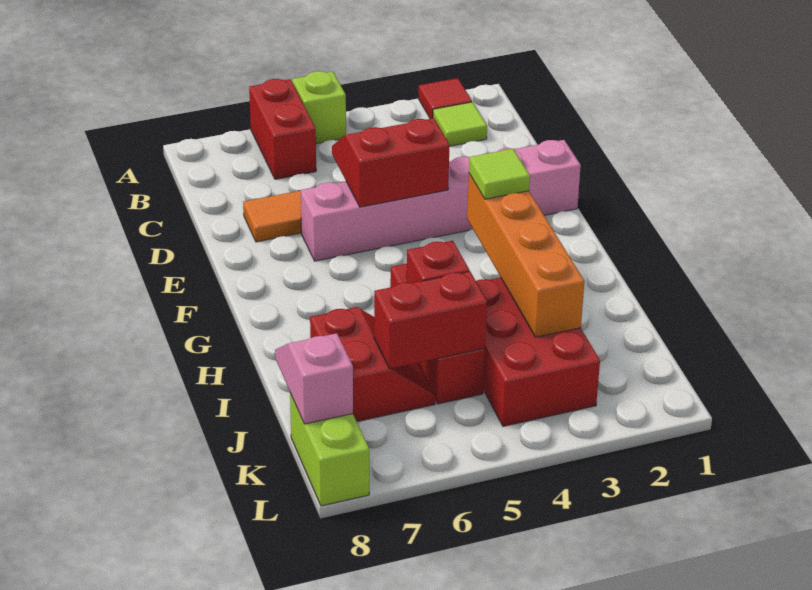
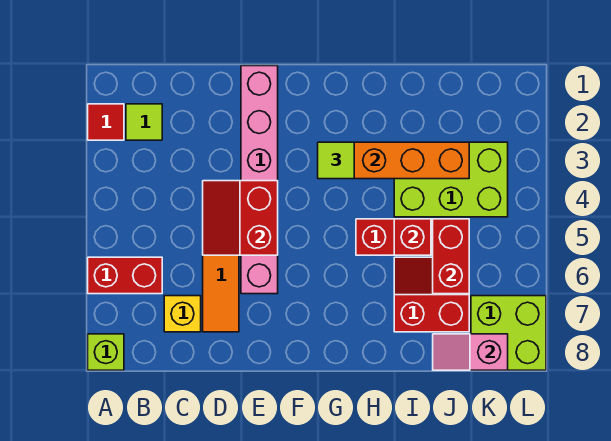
lime brick A5 level 1 -> lime brick A8 level 1
none -> yellow brick C7 level 1
red brick I3:K4 level 1 -> lime brick I3:K4 level 1
lime brick K8:L8 level 1 -> lime brick K7:L8 level 1

